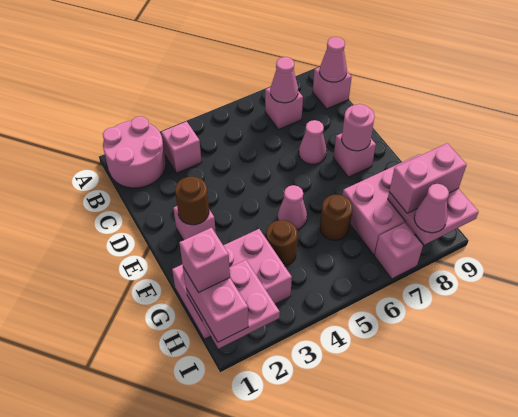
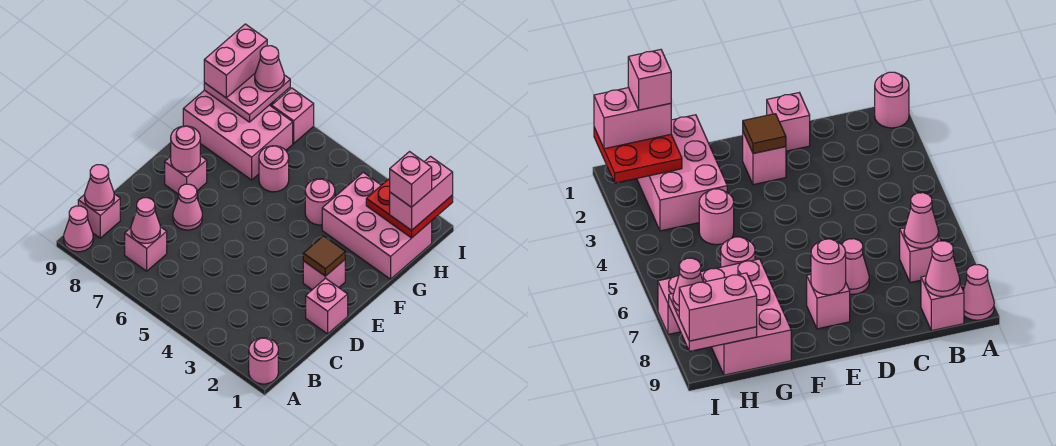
pink round brick A1:B2 level 1 -> pink round brick A1 level 1
pink brick B3 level 1 -> pink brick D1 level 1
brown round brick E2 level 2 -> brown tile E2 level 2
pink cone F5 level 1 -> pink cone A9 level 1
brown round brick G4 level 1 -> pink round brick G4 level 1
brown round brick G6 level 1 -> pink round brick G6 level 1
pink plate H1:I2 level 2 -> red plate H1:I2 level 2
pink brick H8:H9 level 3 -> pink brick H9:I9 level 3

